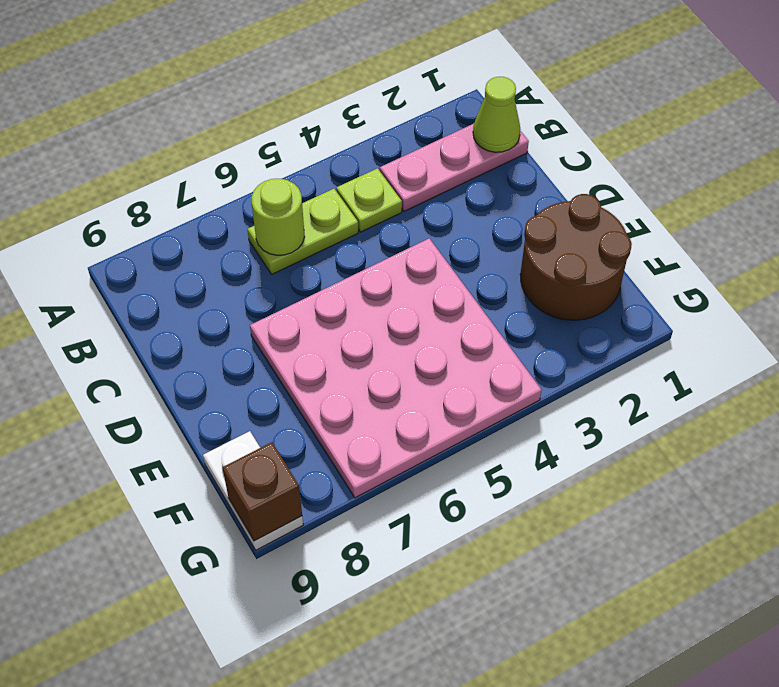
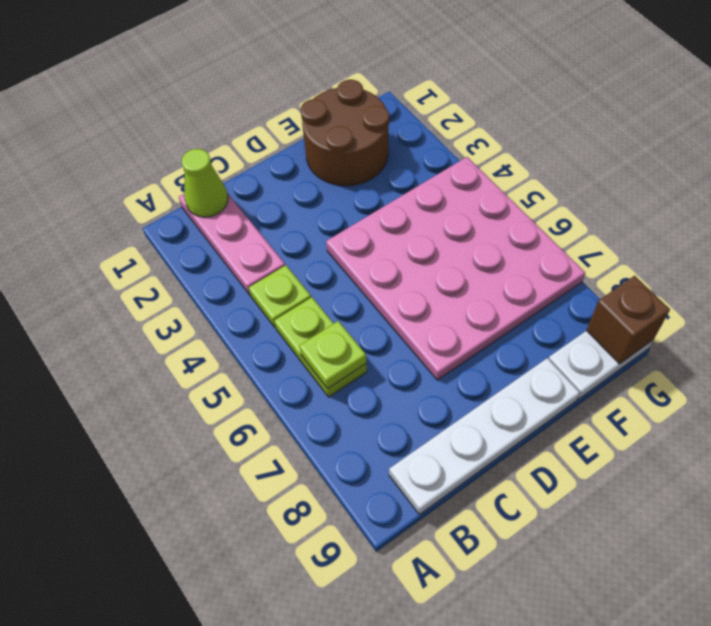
lime round brick B6 level 2 -> lime plate B6 level 2
none -> white plate B9:E9 level 1

